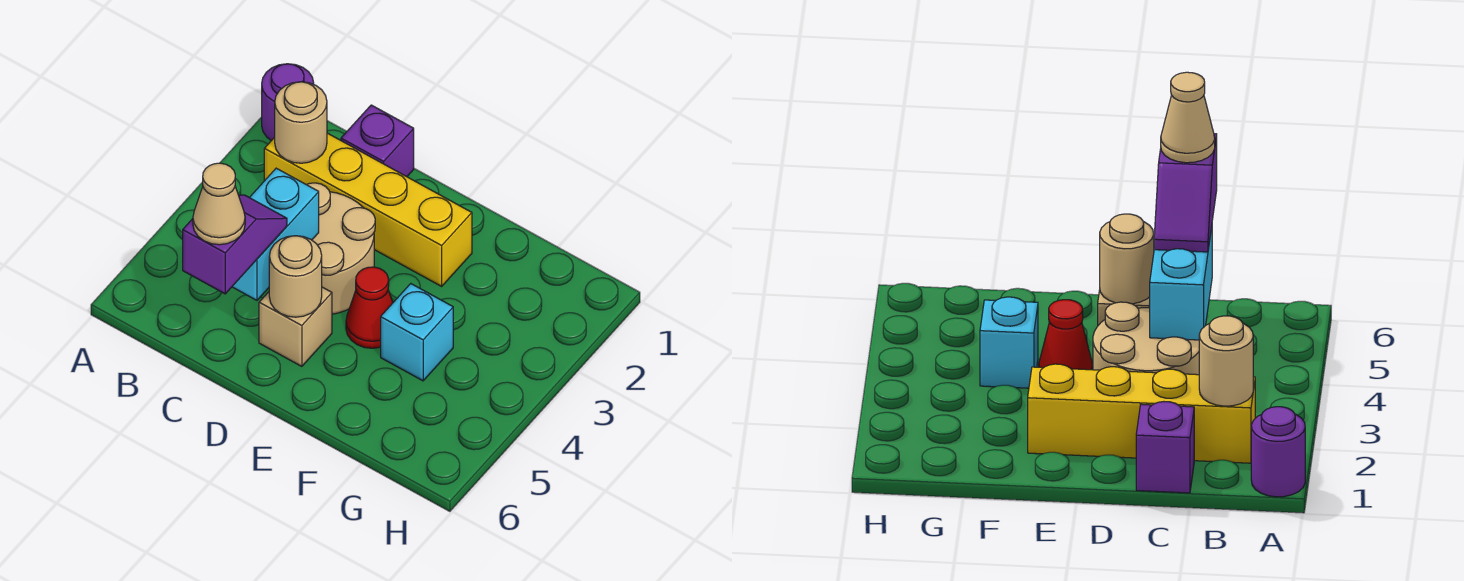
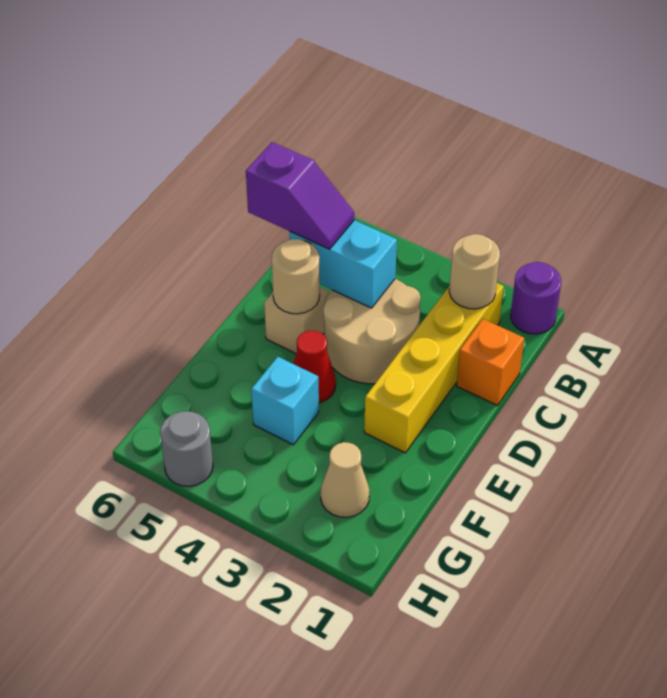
purple brick C1 level 1 -> orange brick C1 level 1
tan cone C6 level 4 -> tan cone G2 level 1
none -> grey round brick H5 level 1

